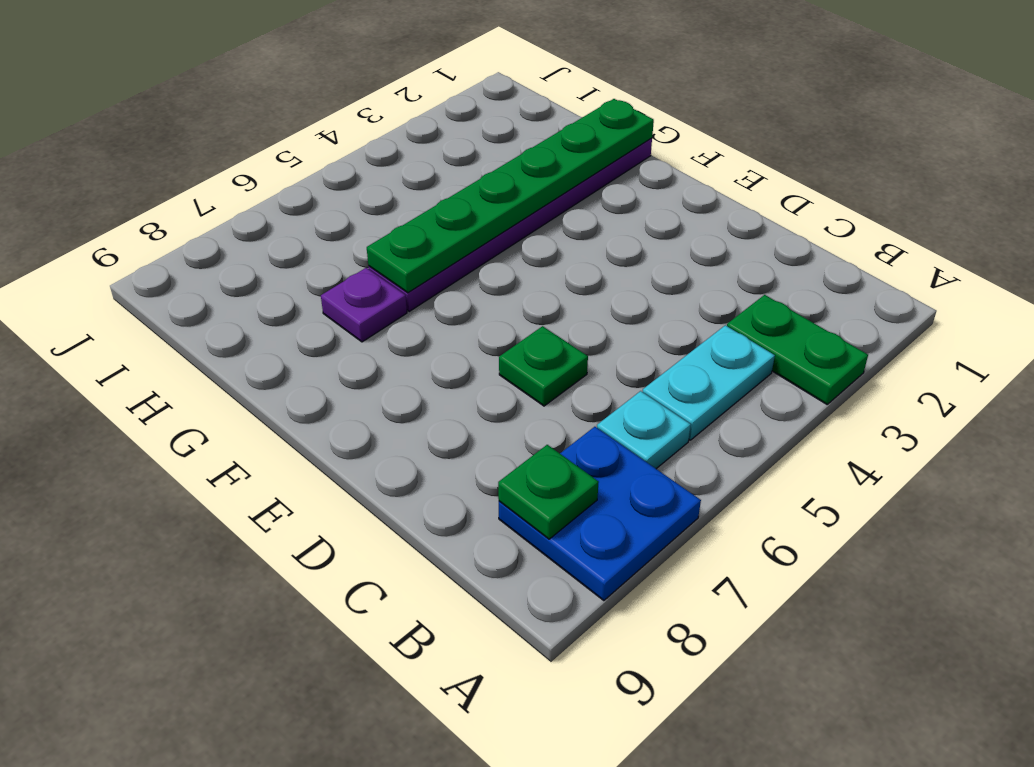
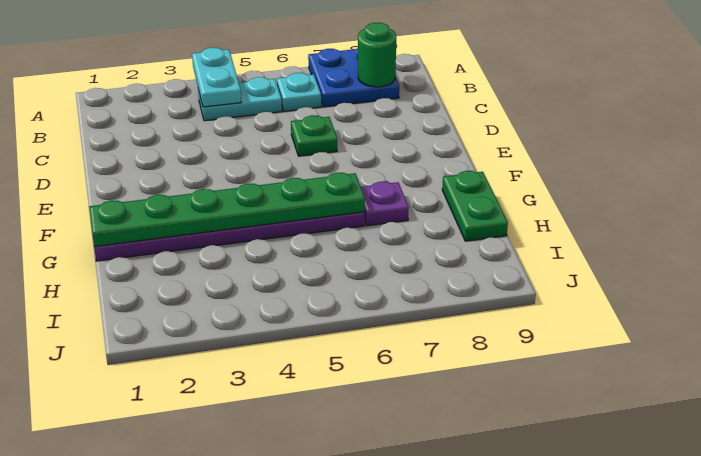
green plate A3:B3 level 1 -> green plate G9:H9 level 1
none -> cyan plate A4:B4 level 2
green plate B8 level 2 -> green round brick B8 level 2

